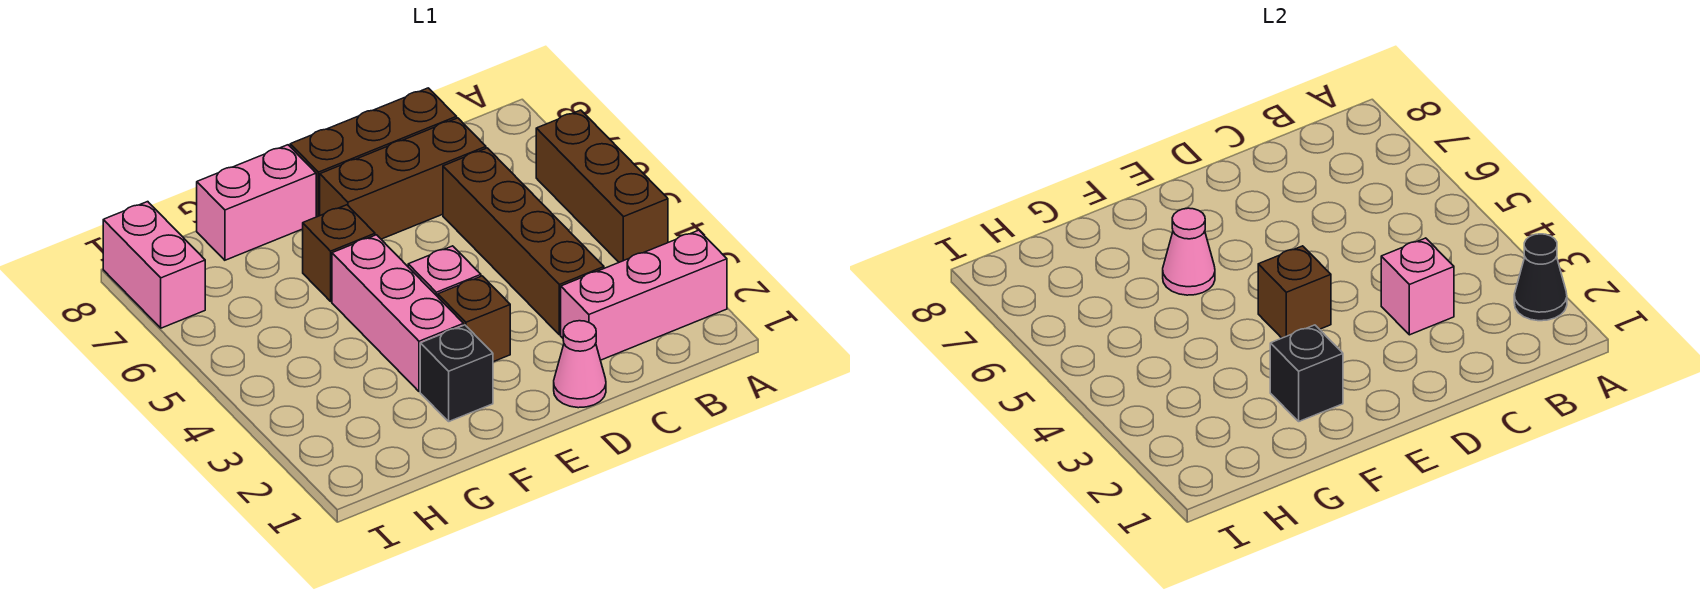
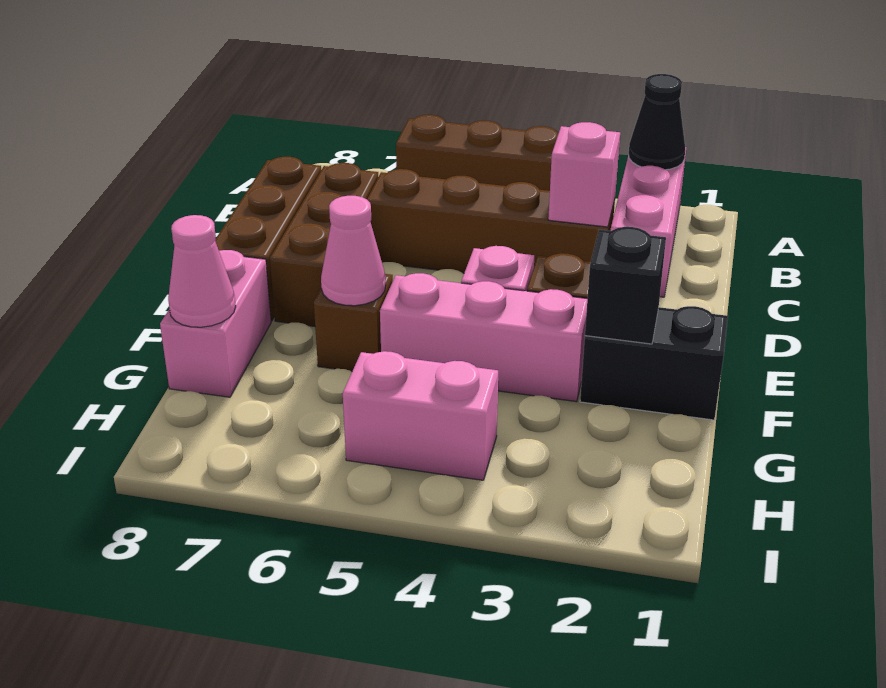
pink cone D1 level 1 -> pink cone G8 level 2
brown brick E4 level 2 -> none
black brick F2 level 1 -> black brick F1:F2 level 1
pink brick I7:I8 level 1 -> pink brick H4:H5 level 1

